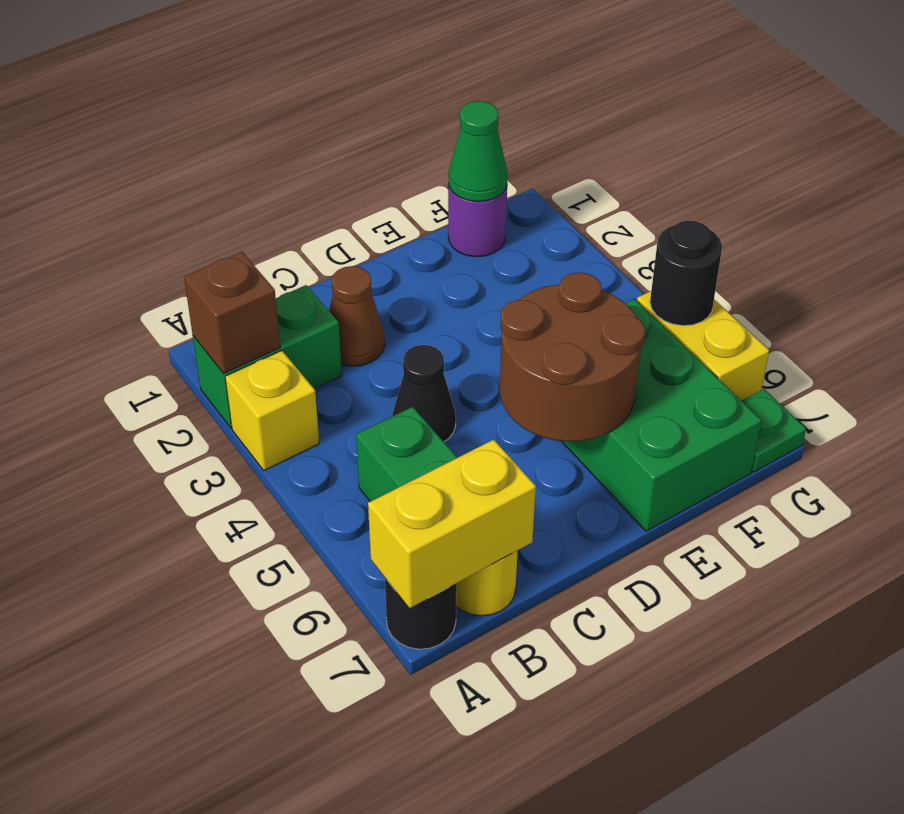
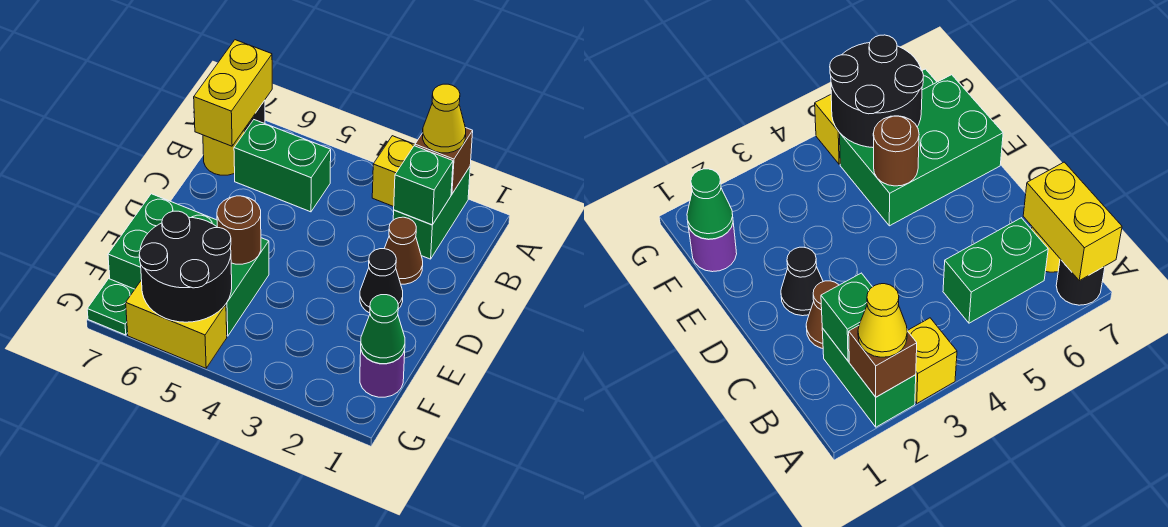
none -> yellow cone A2 level 3
none -> green brick B2 level 2
black cone C4 level 1 -> black cone D2 level 1
brown round brick D5:E6 level 2 -> brown round brick E5 level 2
black round brick G5 level 2 -> black round brick F5:G6 level 2

